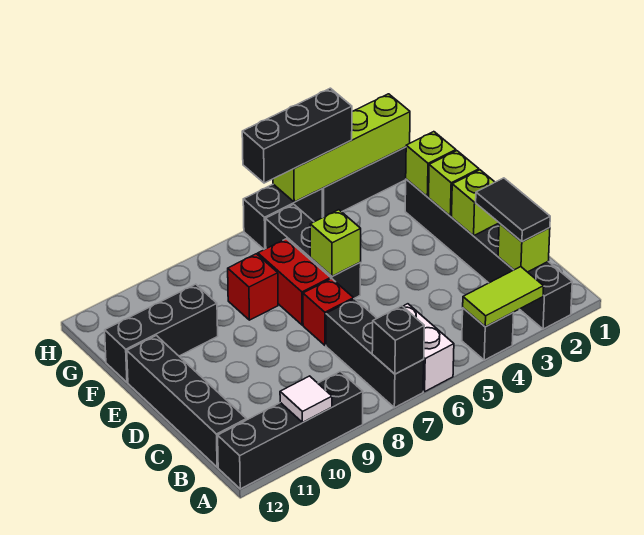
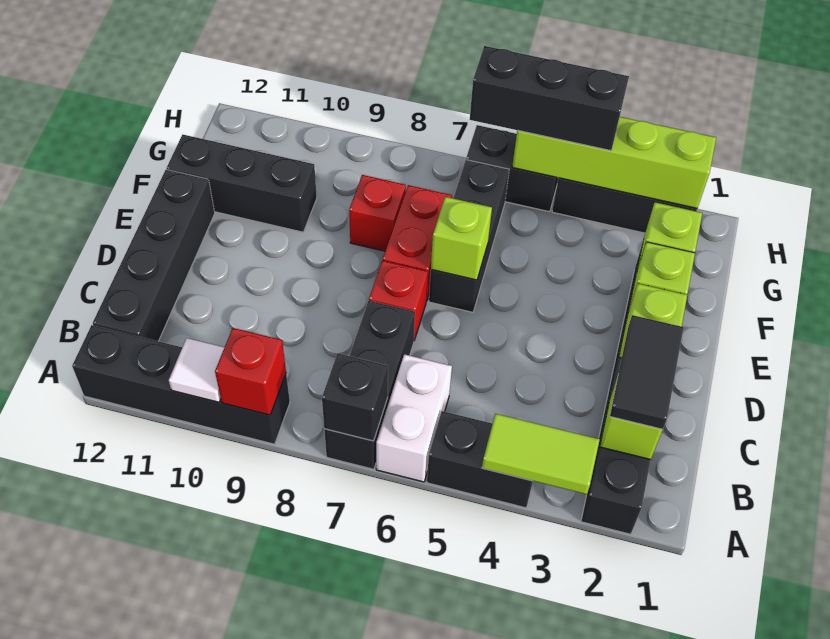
black brick A4 level 1 -> black brick A4:A5 level 1
none -> red brick A9 level 2

